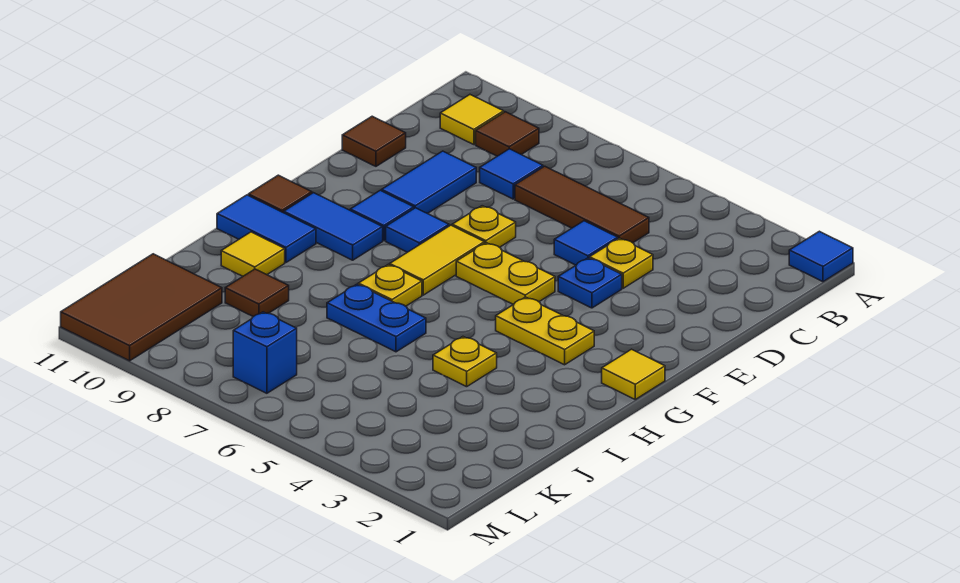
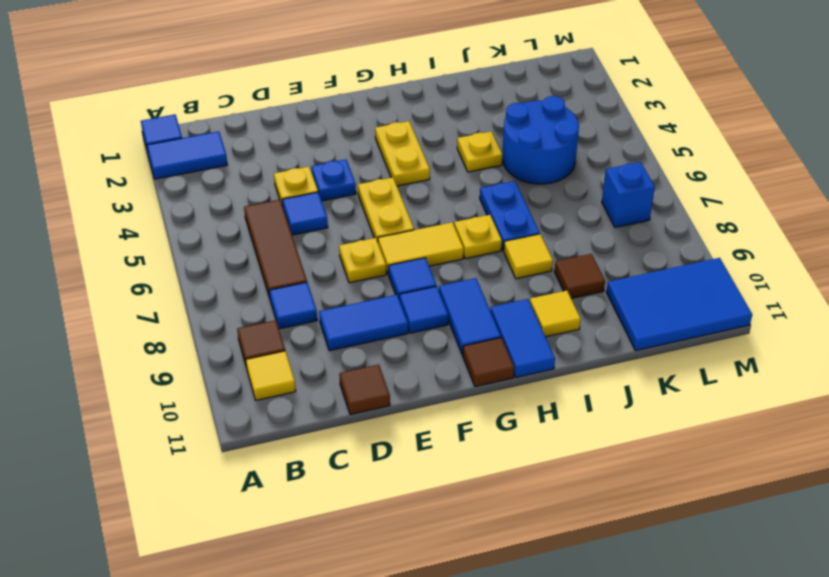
none -> blue tile A2:B2 level 1
yellow tile G1 level 1 -> yellow tile I8 level 1
none -> blue round brick J4:K5 level 1
brown tile K10:M11 level 1 -> blue tile K10:M11 level 1

